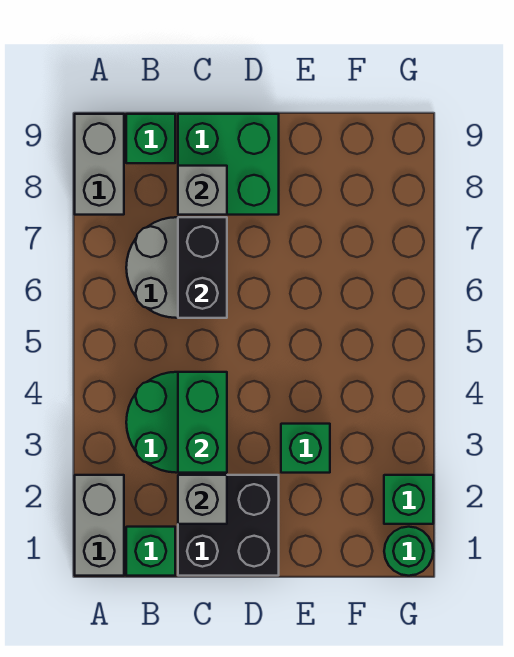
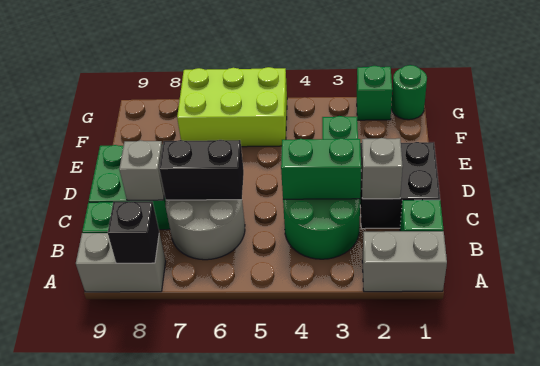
none -> black brick A8 level 2
none -> lime brick F5:G7 level 1

